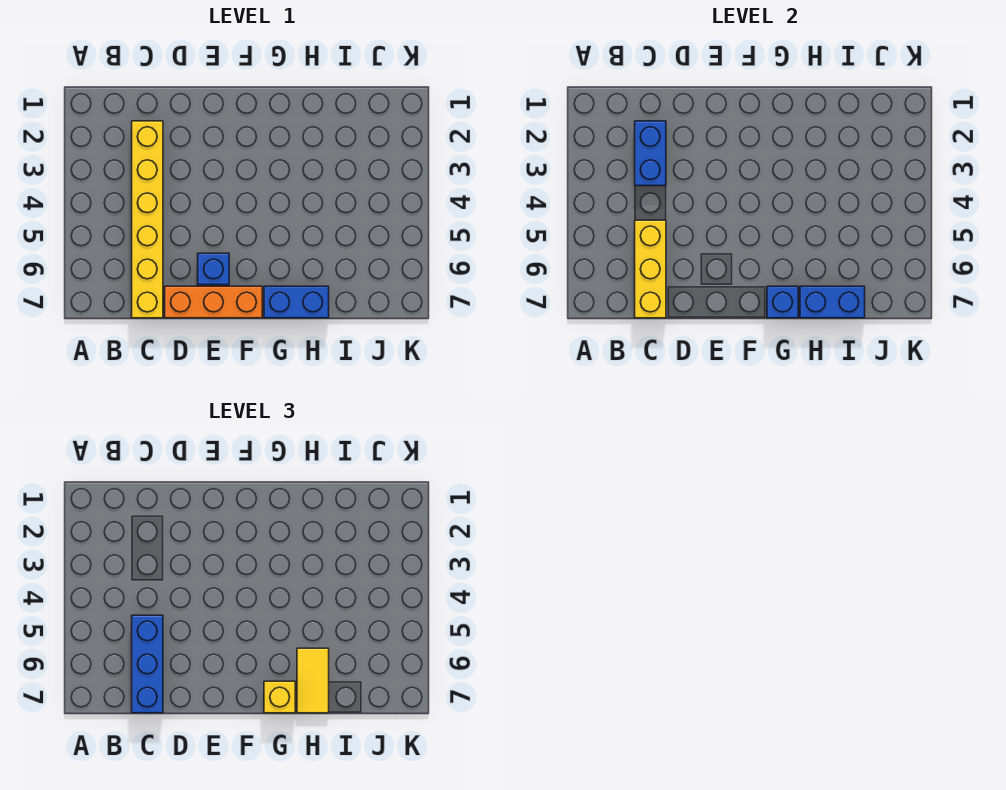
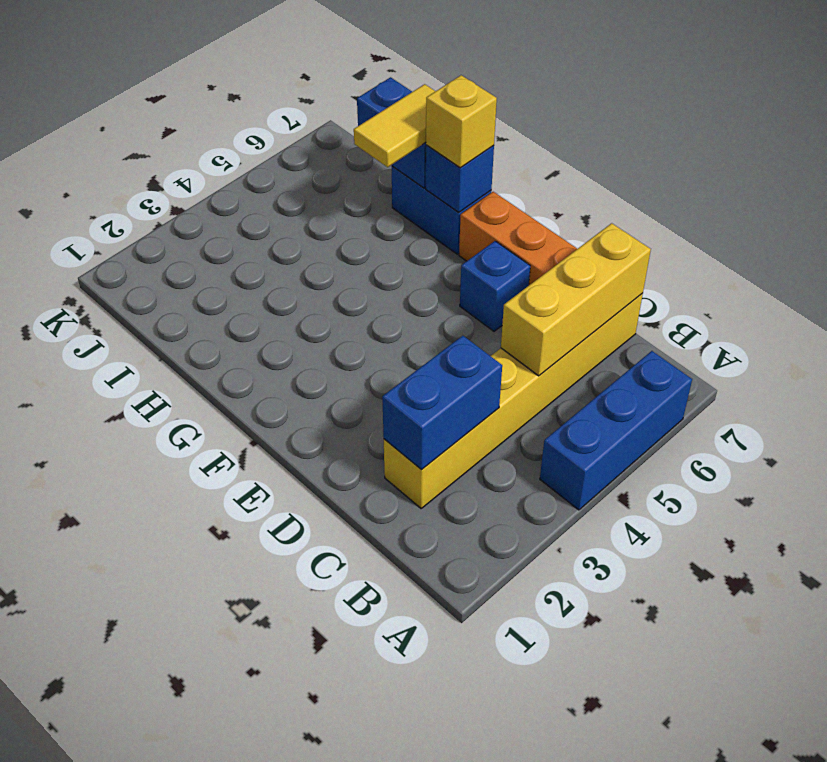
blue brick C5:C7 level 3 -> blue brick A4:A6 level 1

